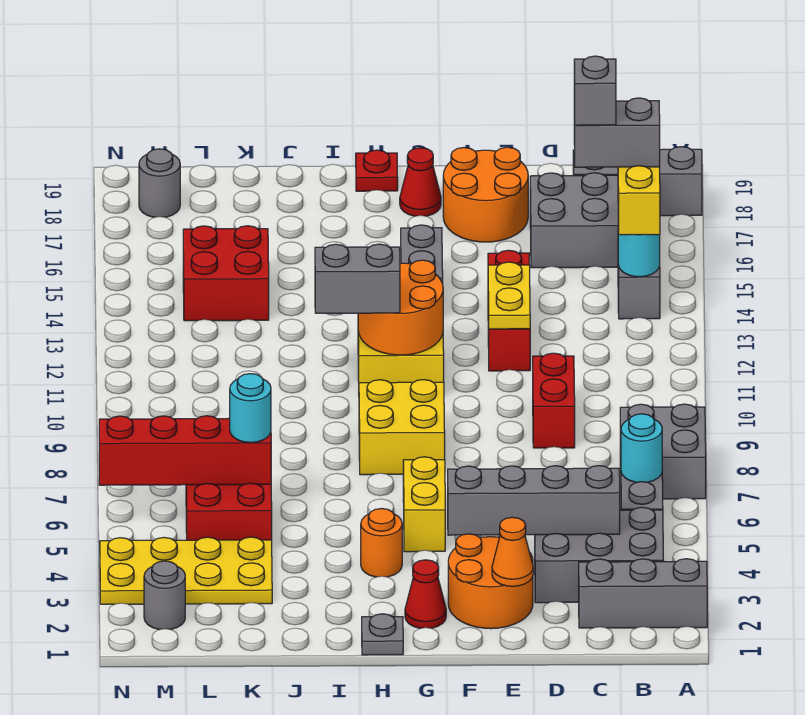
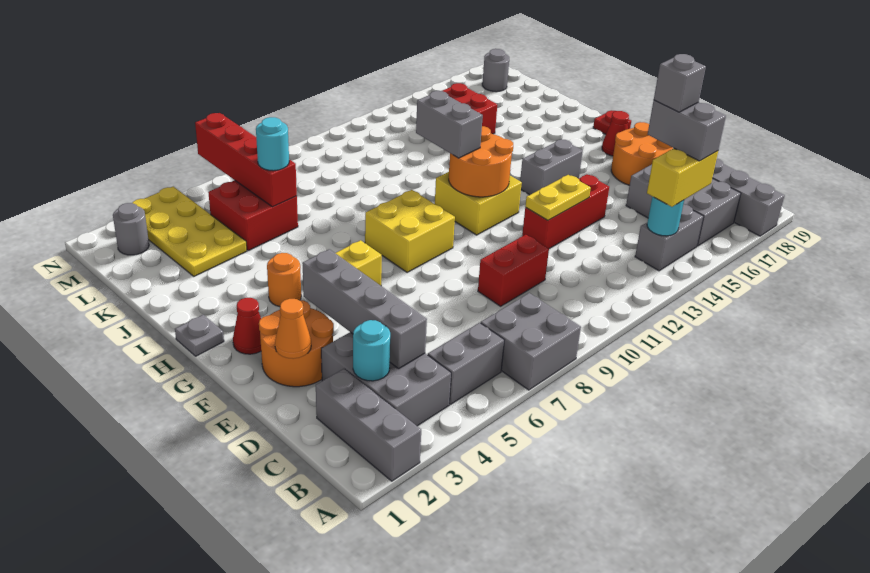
cyan round brick B6 level 2 -> cyan round brick C3 level 2

